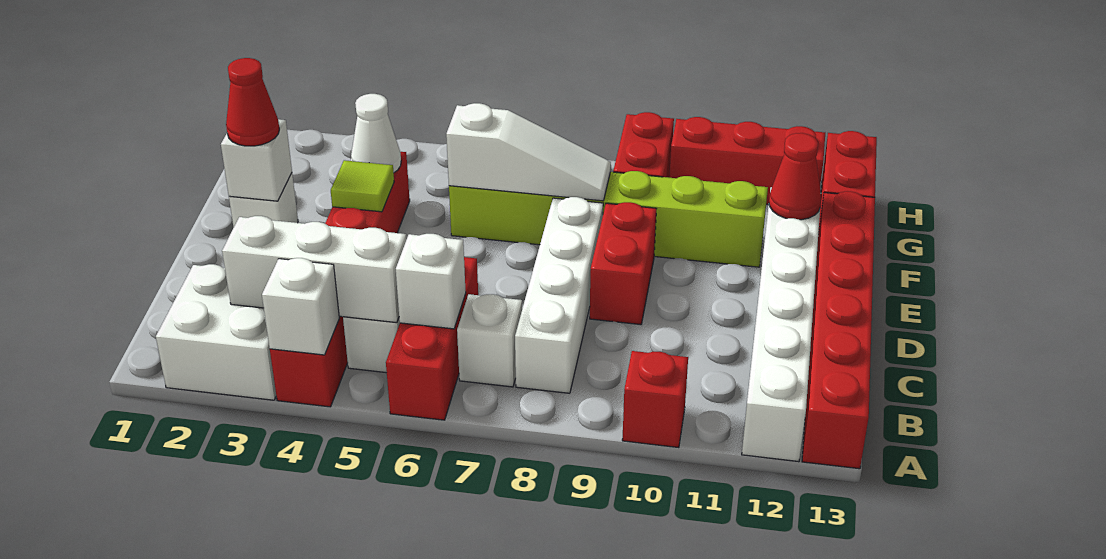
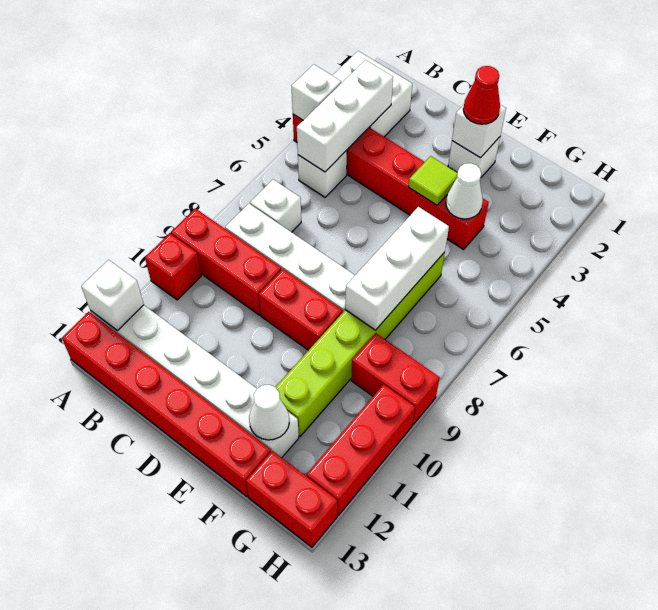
red brick A6:C6 level 1 -> red brick A9:C9 level 1
white brick B6 level 2 -> white brick A12 level 2
white slope F6:F8 level 2 top 6 -> white brick F6:F8 level 2
red cone F12 level 2 -> white cone F12 level 2

